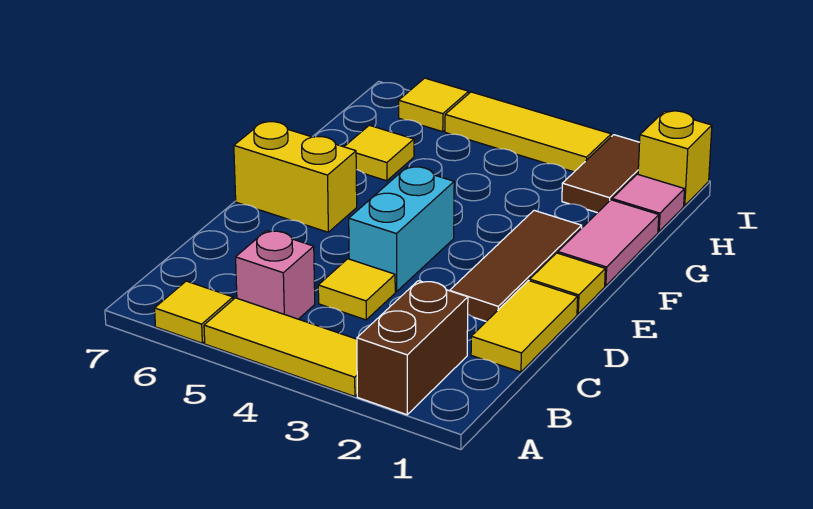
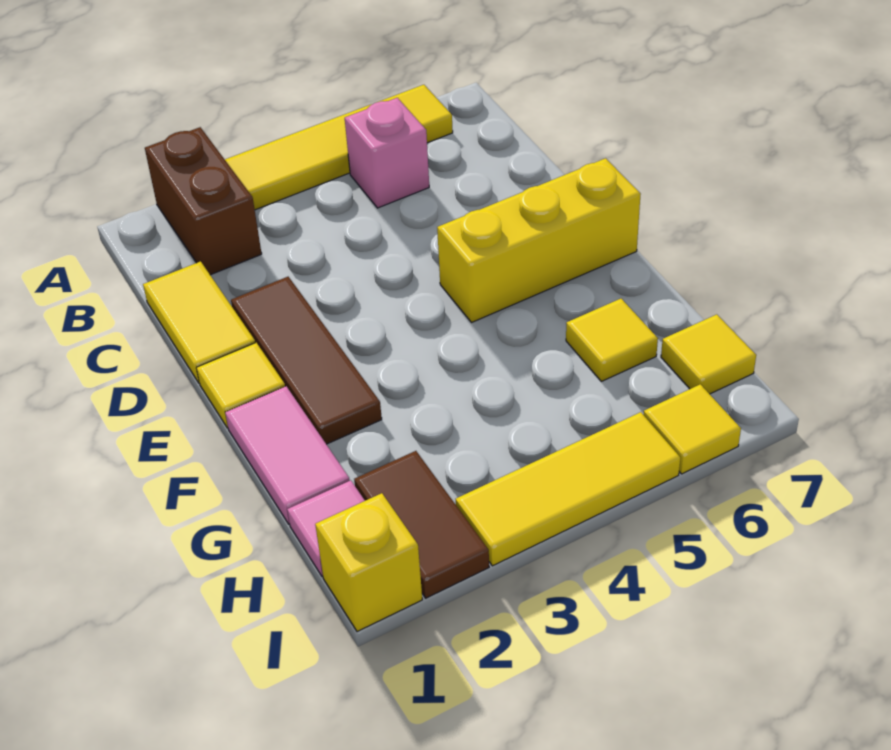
yellow tile C4 level 1 -> yellow tile H7 level 1
cyan brick D4:E4 level 1 -> none
yellow brick E6:E7 level 1 -> yellow brick E5:E7 level 1

